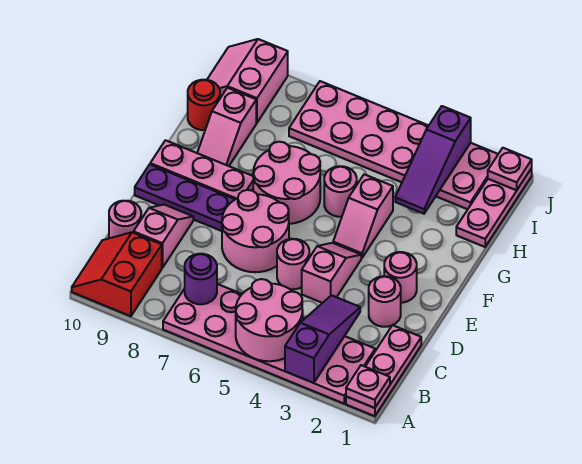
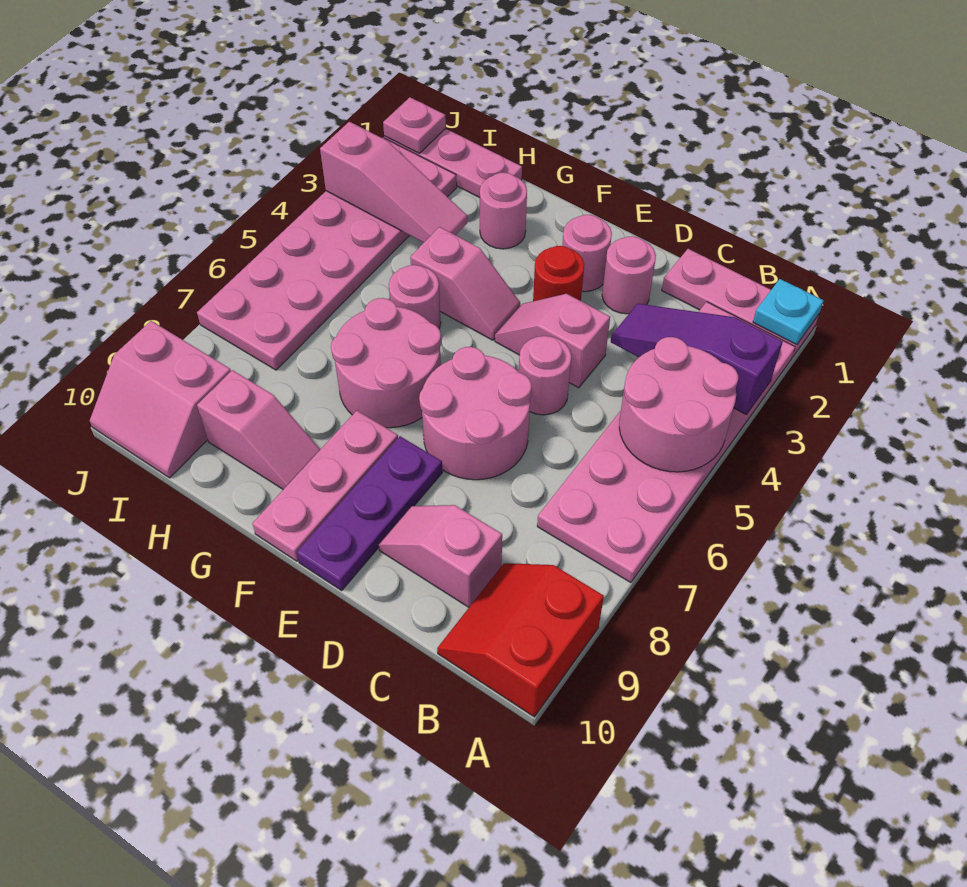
pink plate A1 level 2 -> cyan plate A1 level 2
red slope A9:B10 level 1 top 9 -> red slope A9:B10 level 1 top A
purple round brick B7 level 2 -> none
pink round brick C10 level 1 -> pink round brick G2 level 1
purple slope H3:J3 level 2 top J -> pink slope H3:J3 level 2 top J
red round brick H10 level 1 -> red round brick E3 level 1

